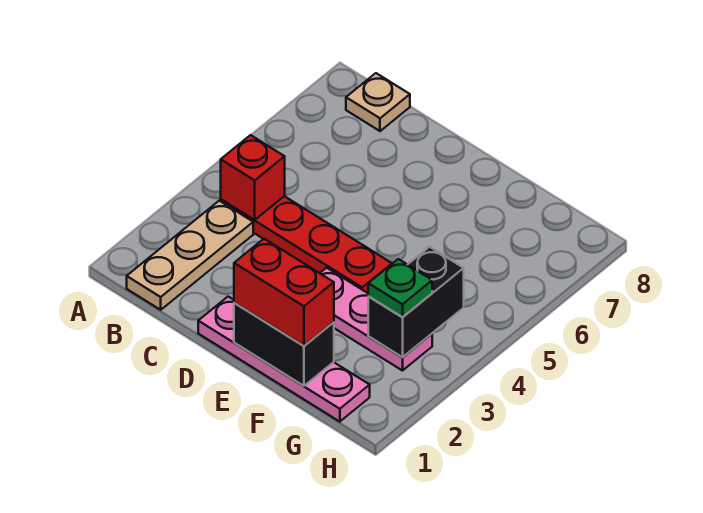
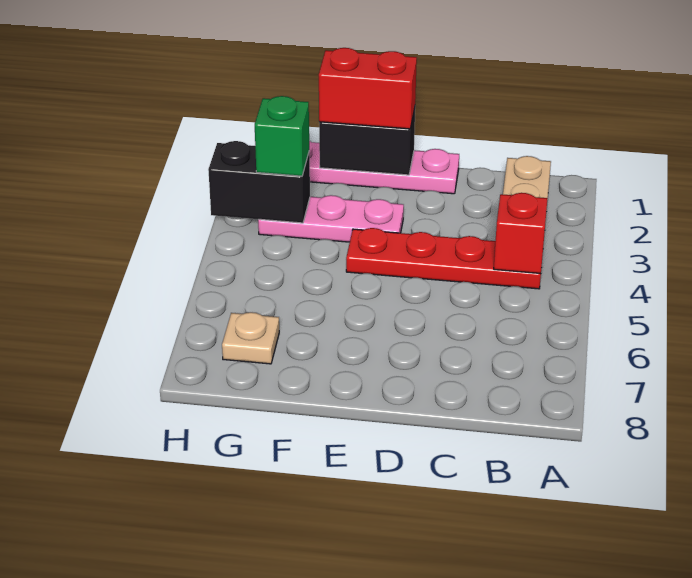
tan plate B8 level 1 -> tan plate G7 level 1
black brick G3:G4 level 2 -> black brick G3:H3 level 2
green plate G3 level 3 -> green brick G3 level 3

